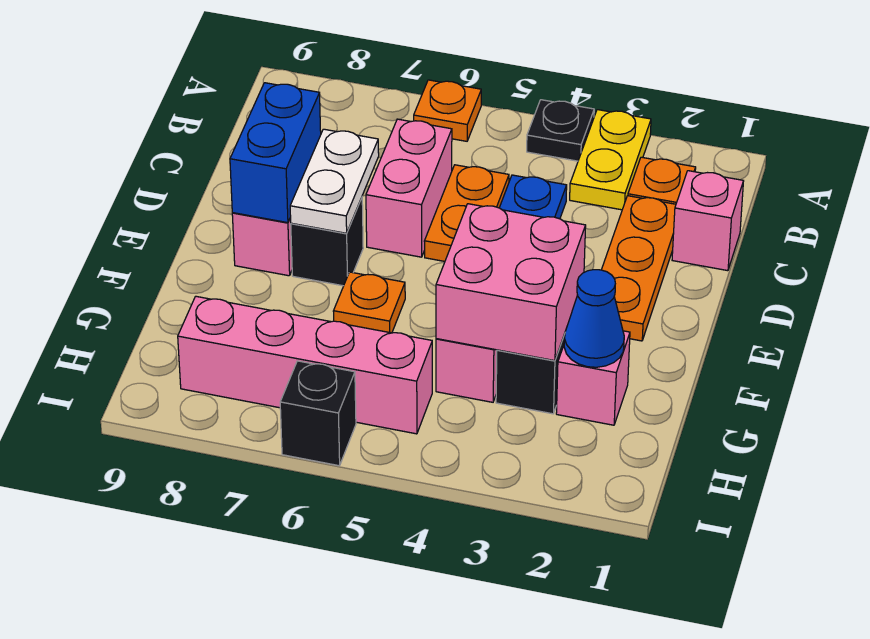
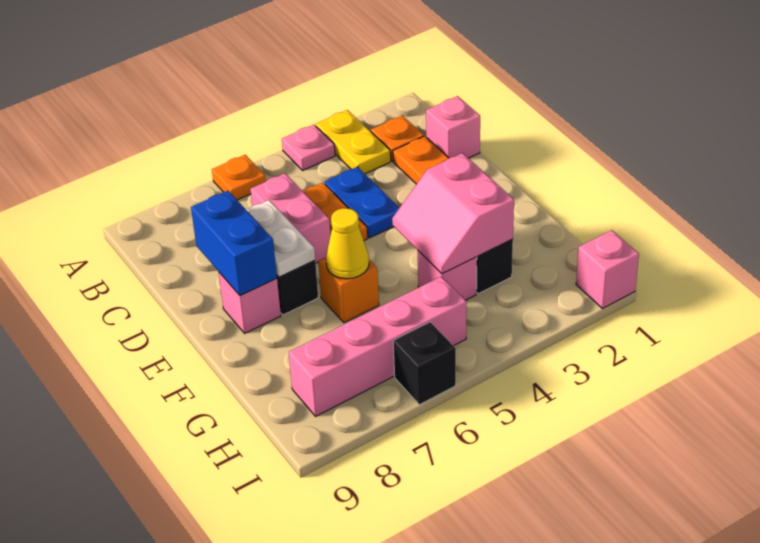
black plate A4 level 1 -> pink plate A4 level 1
pink brick F3:G4 level 2 -> pink slope F3:G4 level 2 top 3
orange plate F6 level 1 -> orange brick F6 level 1
none -> yellow cone F6 level 2
pink brick G2 level 1 -> pink brick I1 level 1
blue cone G2 level 2 -> none

